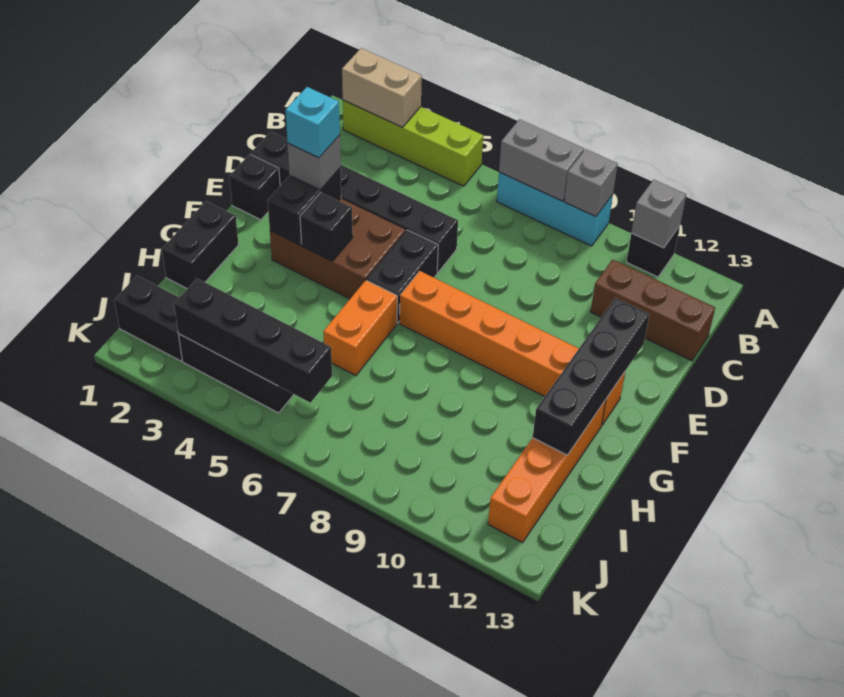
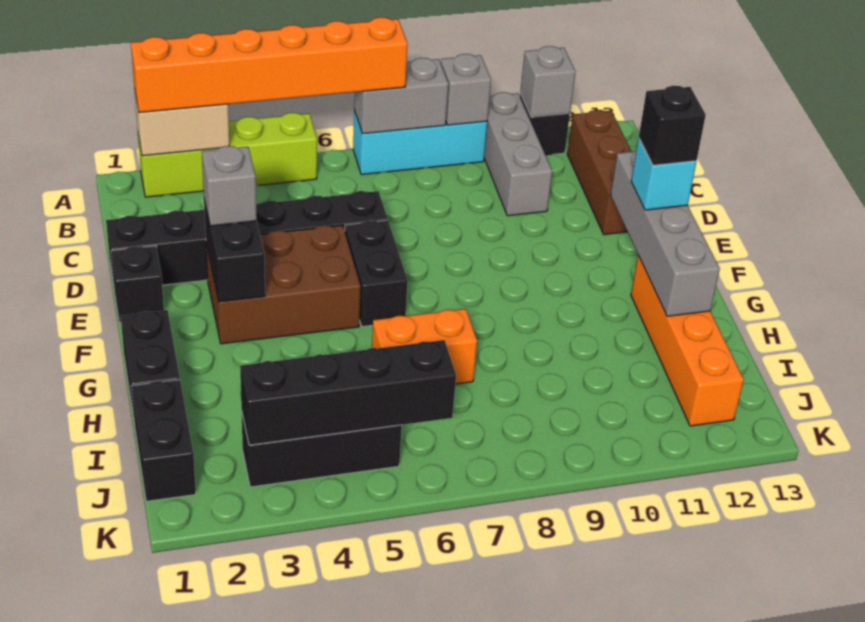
none -> grey brick A10:C10 level 1
brown brick C11:C13 level 1 -> brown brick B12:D12 level 1
cyan brick E3 level 4 -> cyan brick F12 level 3
black brick E12:H12 level 2 -> grey brick E12:H12 level 2
black brick F4 level 2 -> black brick F12 level 4
orange brick F7:F12 level 1 -> orange brick A2:A7 level 3
orange brick G6:H6 level 1 -> orange brick H6:H7 level 1
black brick J1:J2 level 1 -> black brick I1:J1 level 1

